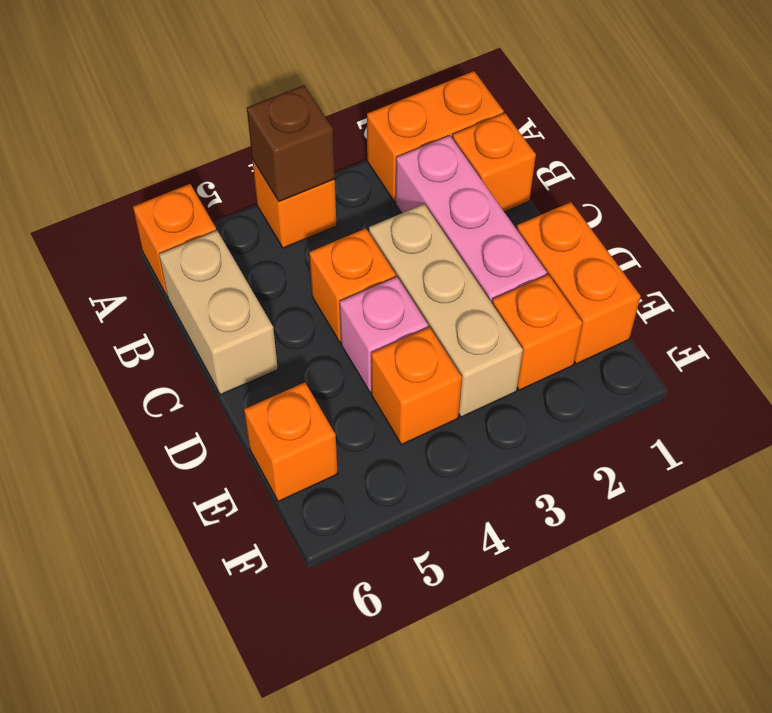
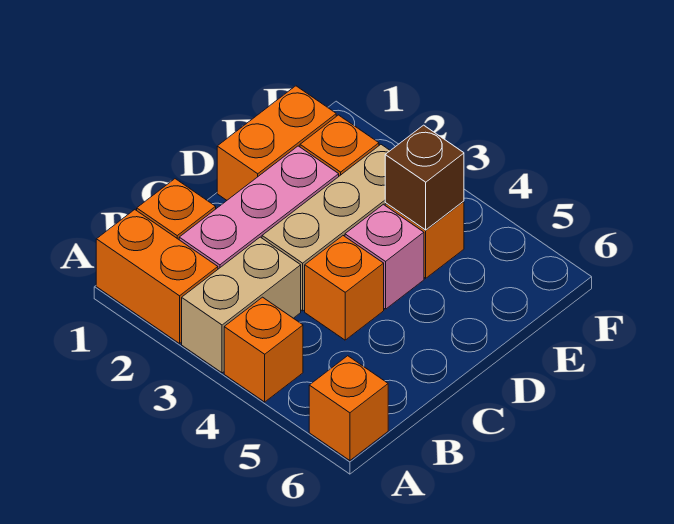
brown brick A4 level 2 -> brown brick E4 level 2
tan brick B6:C6 level 1 -> tan brick A3:B3 level 1
orange brick E6 level 1 -> none

